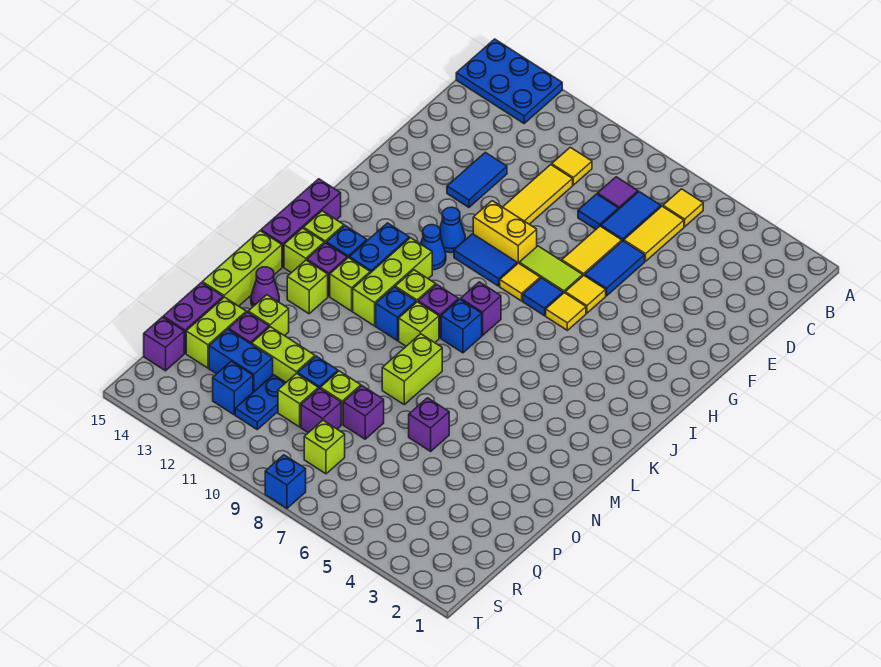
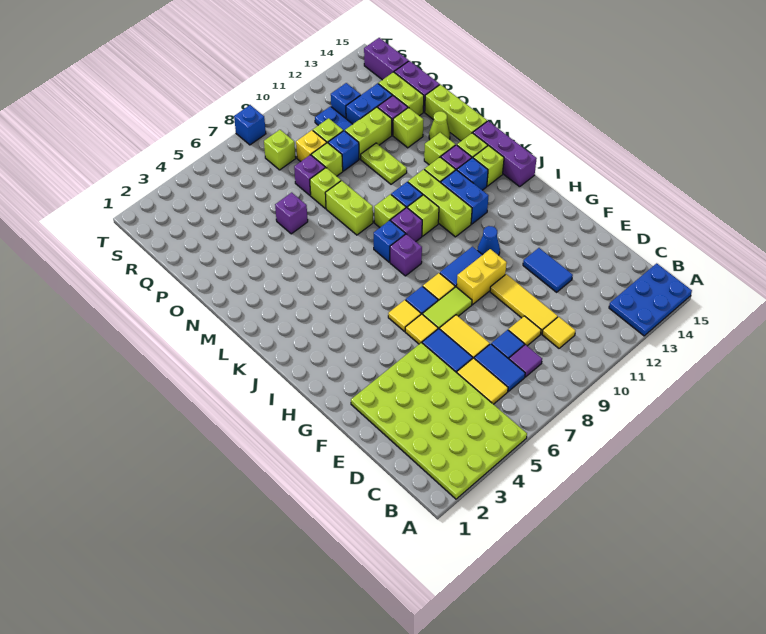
none -> lime plate A2:F5 level 1
yellow tile B6 level 1 -> yellow tile D9 level 1
blue cone I11 level 1 -> none
none -> lime plate N11:O11 level 1
purple cone N14 level 1 -> lime cone N14 level 1
none -> lime brick O8 level 1
purple brick Q9 level 1 -> yellow brick Q9 level 1
purple brick R15 level 1 -> purple brick R15:S15 level 1

